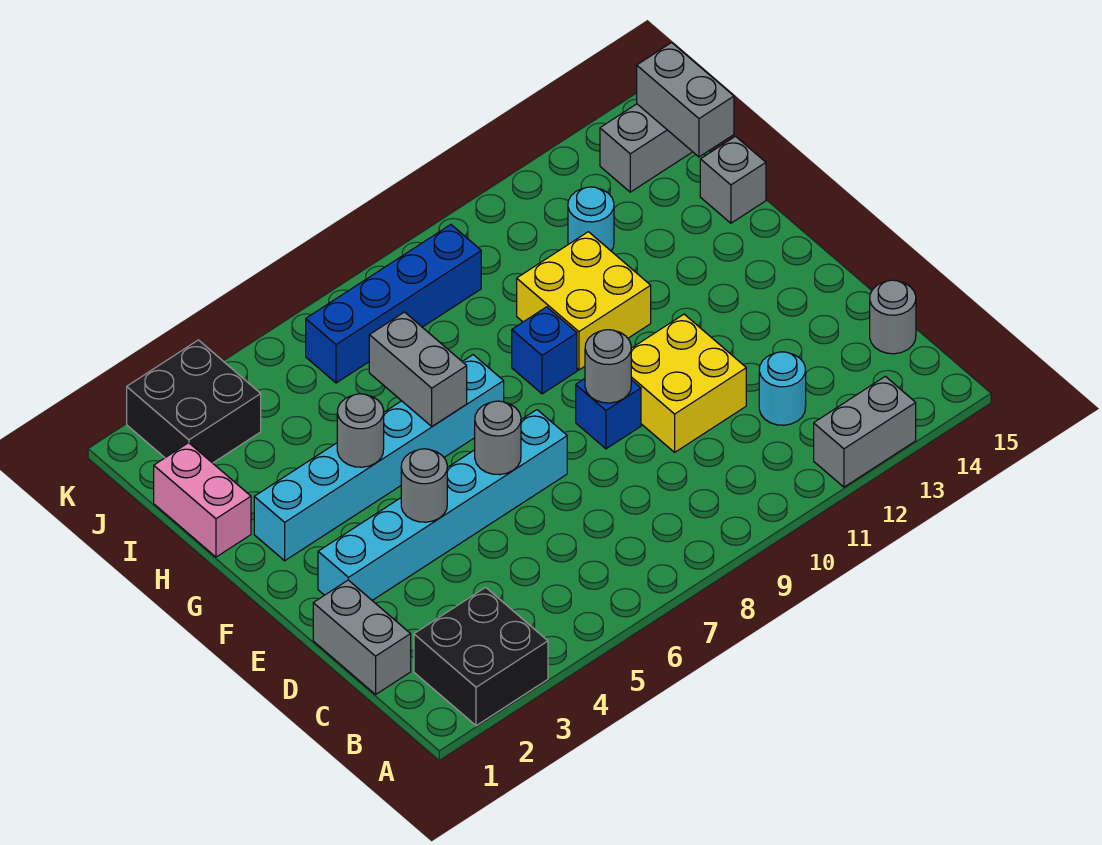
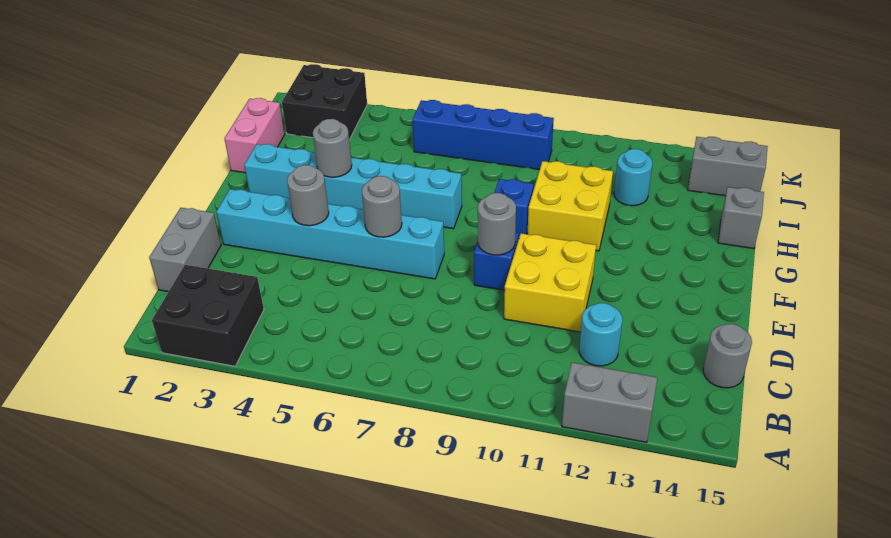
grey brick G6:H6 level 2 -> none
grey brick I15:J15 level 2 -> none

